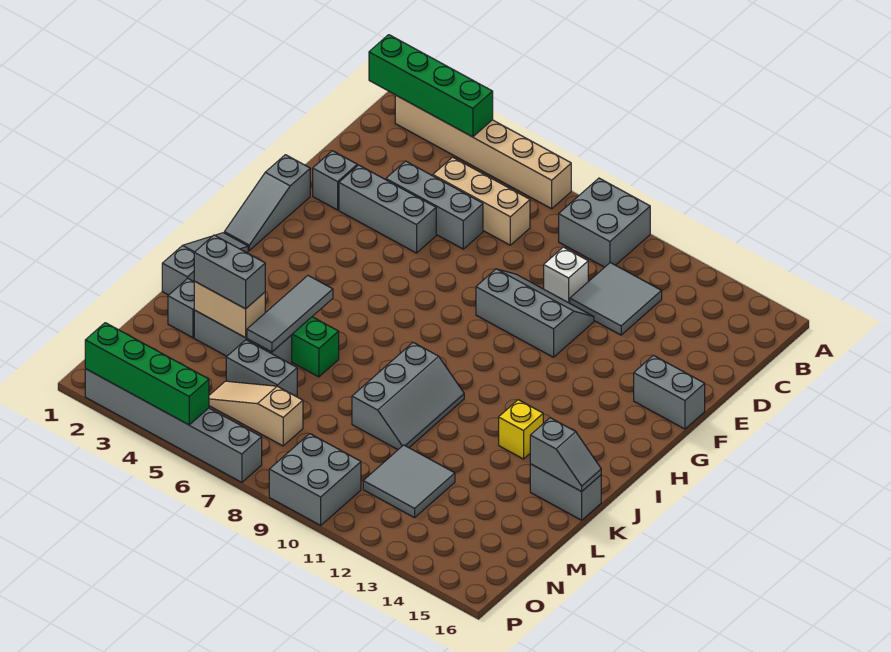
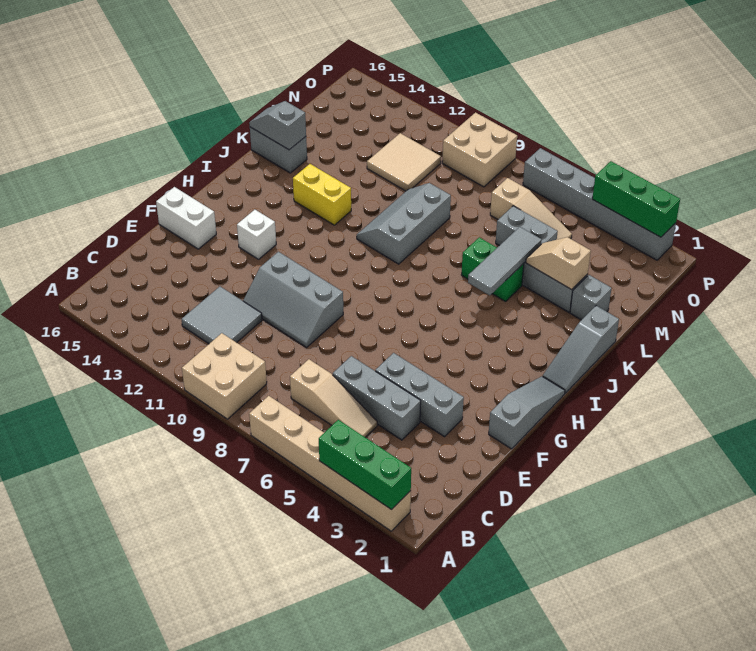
green brick A1:A4 level 2 -> green brick A2:A4 level 2
grey brick A9:B10 level 1 -> tan brick A9:B10 level 1
tan brick C5:C7 level 1 -> tan slope C5:C7 level 1 top 7
white brick D10 level 1 -> white brick G13 level 1
grey brick E2 level 1 -> none
grey brick F15:F16 level 1 -> white brick F15:F16 level 1
yellow brick J13 level 1 -> yellow brick J12:J13 level 1
tan brick L3:L4 level 2 -> tan slope L3:L4 level 2 top 3
grey brick L3:L4 level 3 -> none
grey tile M11:N12 level 1 -> tan tile M11:N12 level 1
grey brick O9:P10 level 1 -> tan brick O9:P10 level 1
green brick P2:P5 level 2 -> green brick P2:P4 level 2

